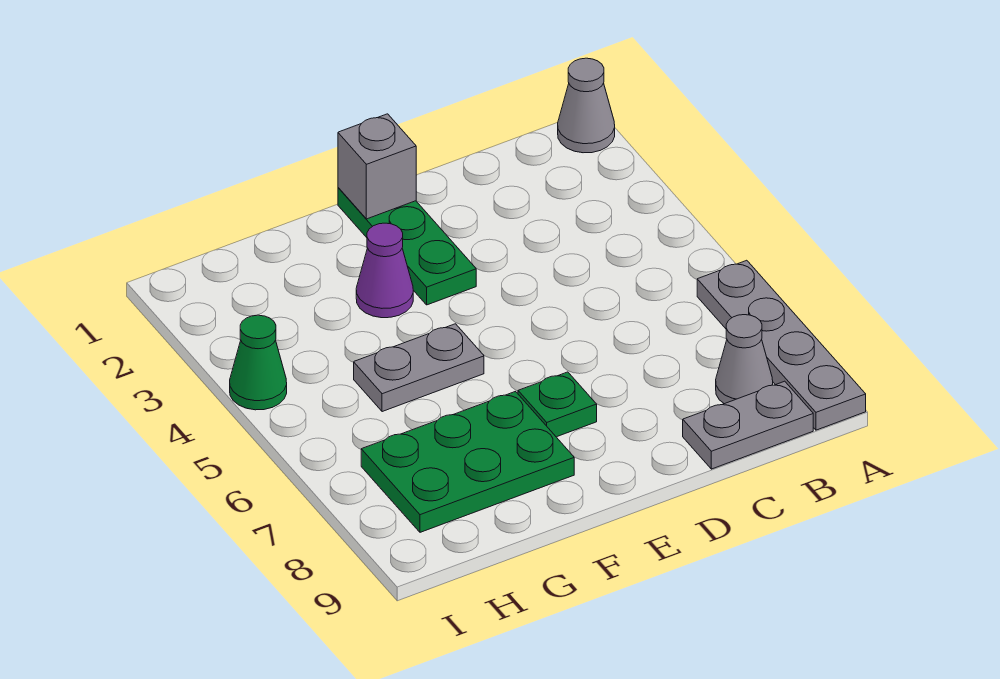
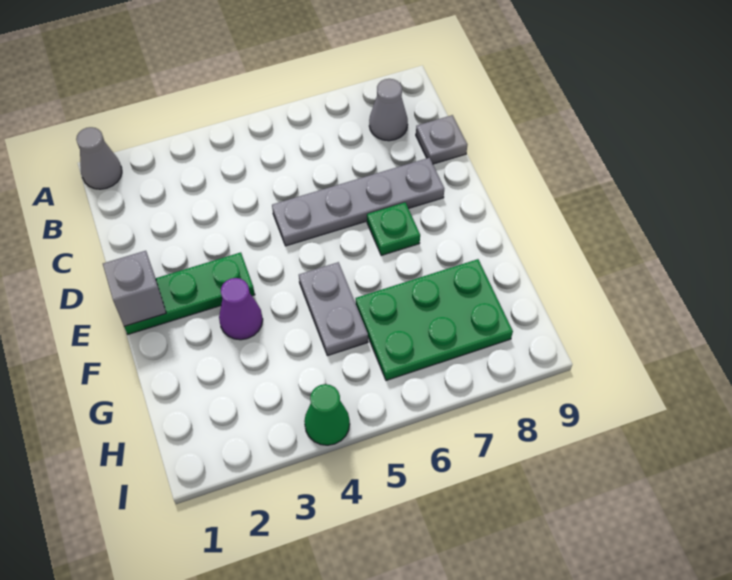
grey plate A6:A9 level 1 -> grey plate D5:D8 level 1
grey plate B9:C9 level 1 -> grey plate C9 level 1
green plate F7:H8 level 1 -> green plate G6:H8 level 1

